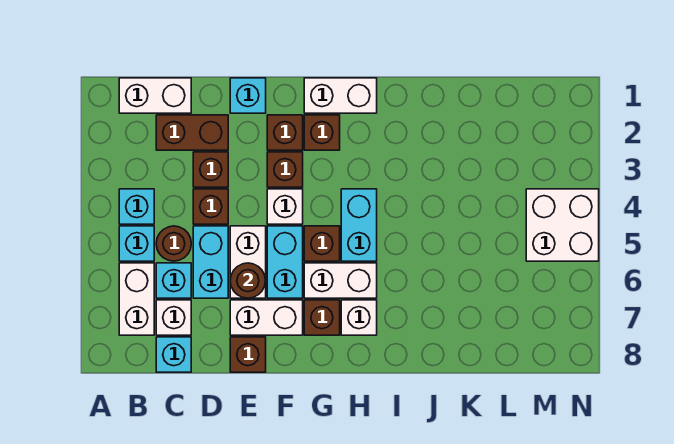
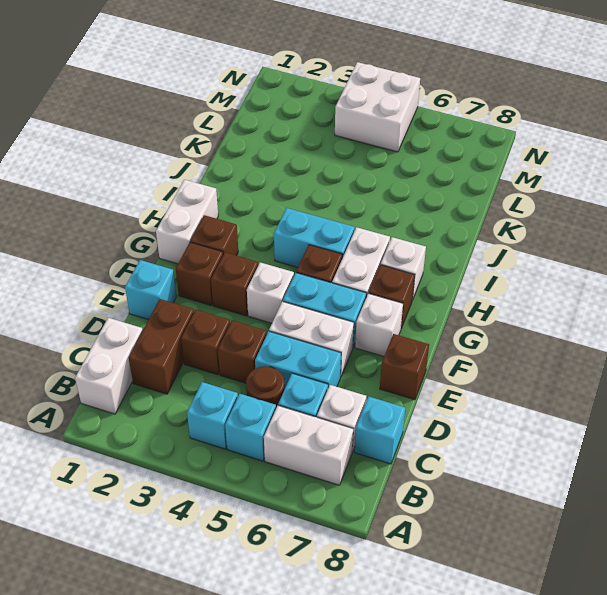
brown round brick E6 level 2 -> none
white brick E7:F7 level 1 -> white brick F7 level 1

